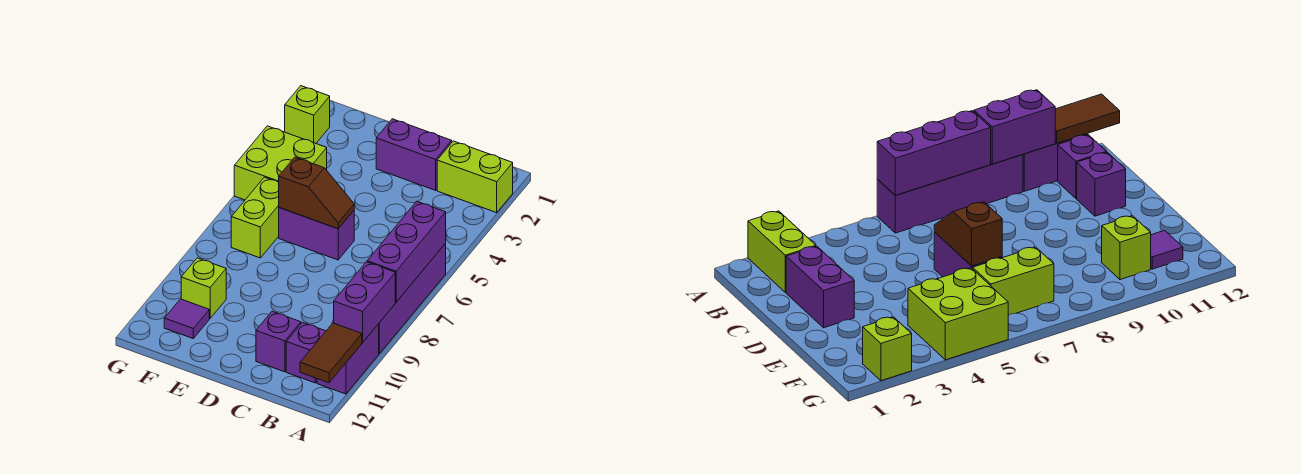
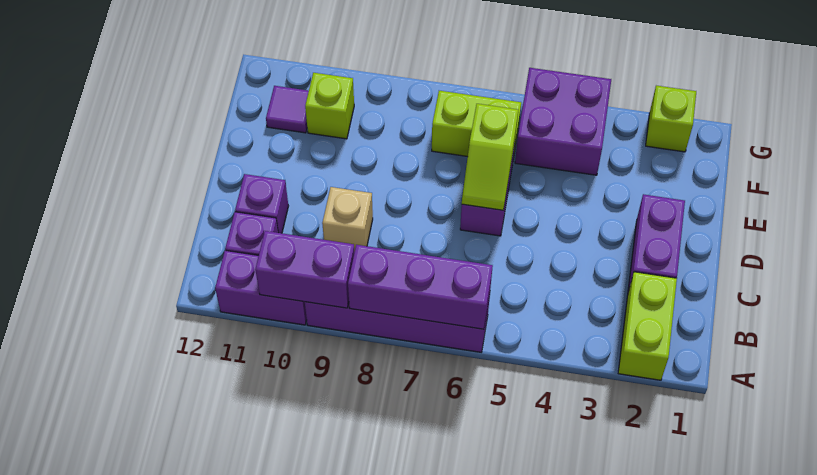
brown tile A11:A12 level 2 -> none
none -> tan brick C9 level 1
brown slope D6:E6 level 2 top E -> lime slope D6:E6 level 2 top E
lime brick F4:G5 level 1 -> purple brick F4:G5 level 1

